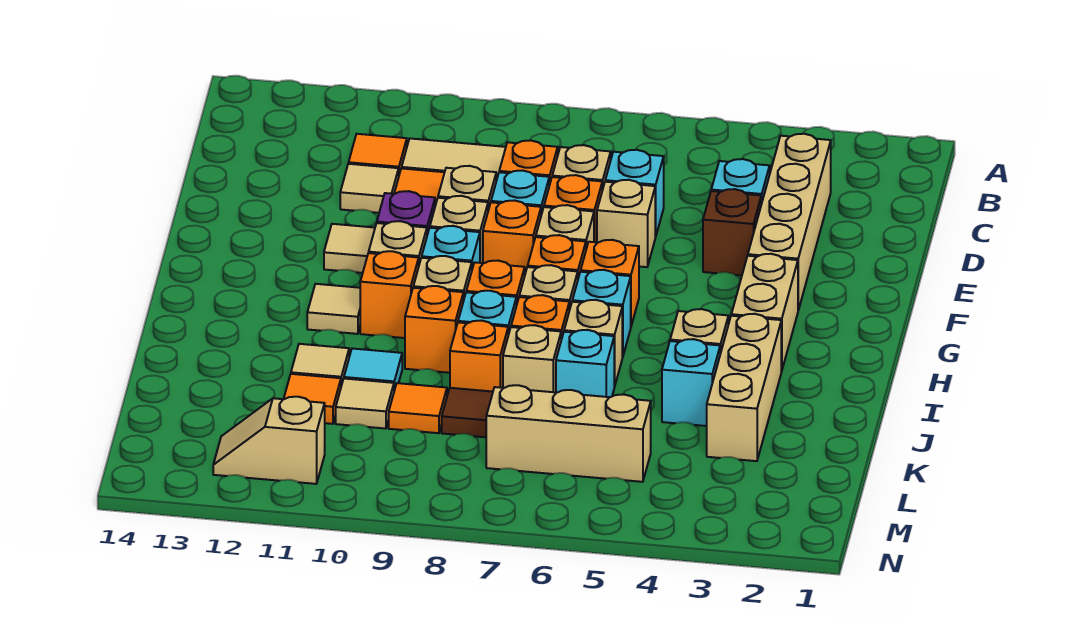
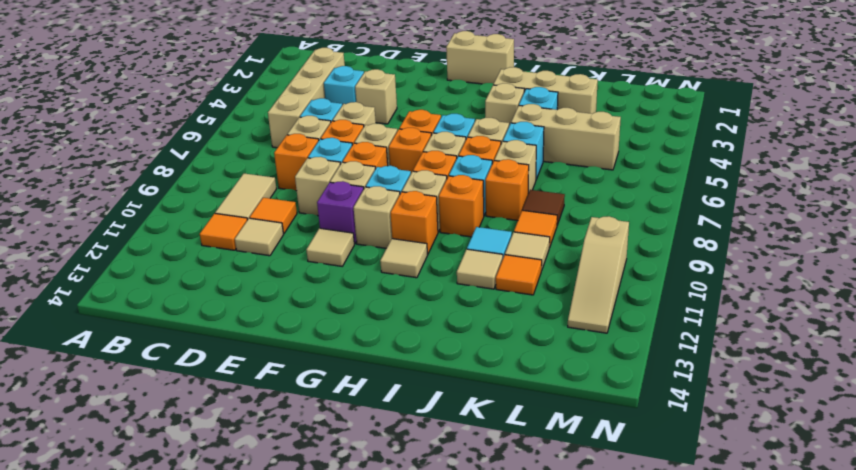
tan brick C3:F3 level 1 -> tan brick C3:C6 level 1
brown brick E4 level 1 -> tan brick E4 level 1
tan brick G3:H3 level 1 -> tan brick G1:H1 level 1
tan brick L5:L7 level 1 -> tan brick J5:L5 level 1
tan slope M11:M12 level 1 top 11 -> tan slope M10:M12 level 1 top 10

